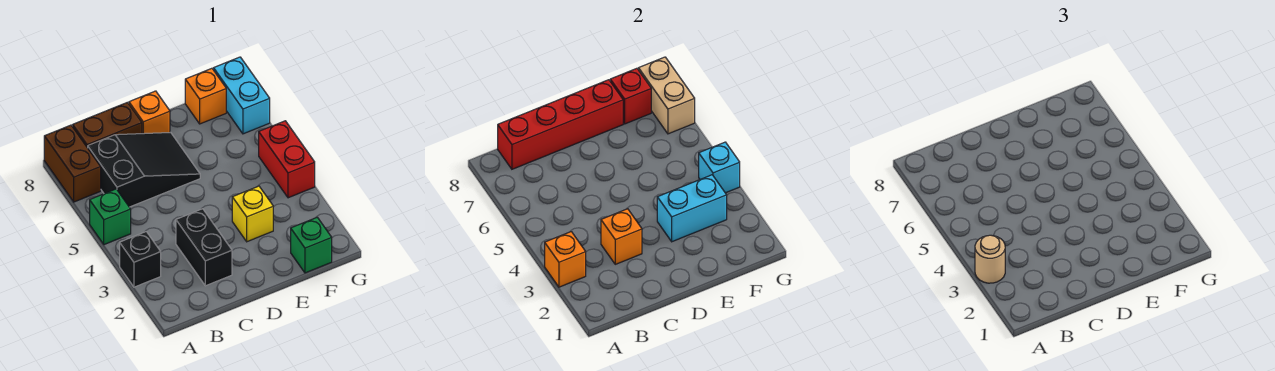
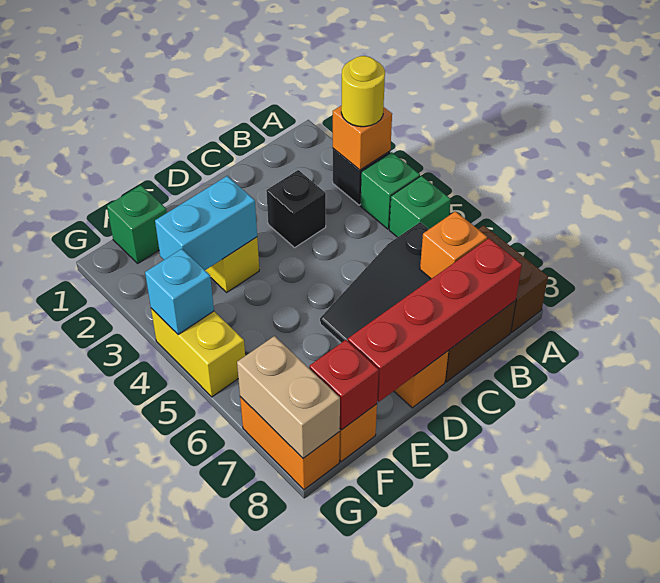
tan round brick A3 level 3 -> yellow round brick A3 level 3
none -> green brick A4 level 1
black brick C2:C3 level 1 -> black brick C3 level 1
orange brick C3 level 2 -> orange brick B7 level 2
red brick G4:G5 level 1 -> yellow brick G4:G5 level 1
cyan brick G7:G8 level 1 -> orange brick G7:G8 level 1

